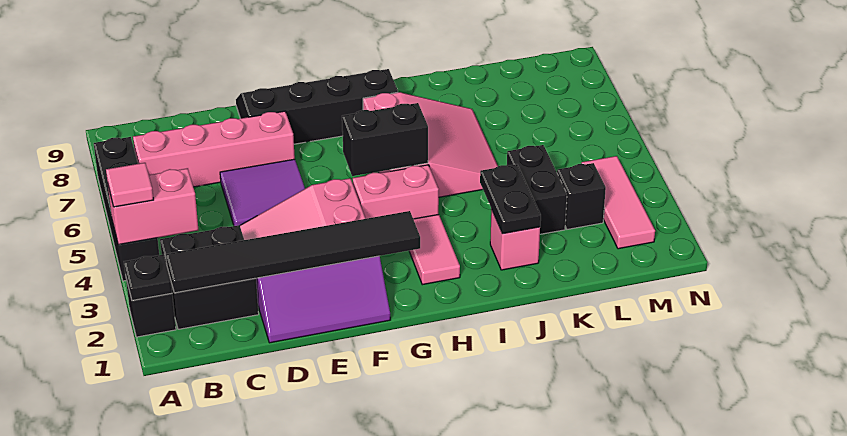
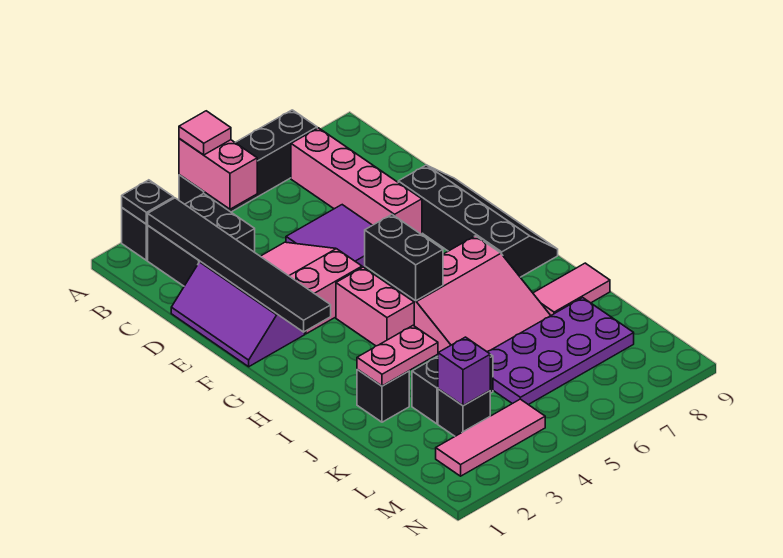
pink tile H2:H3 level 1 -> pink tile J8:J9 level 1
pink brick J2 level 1 -> black brick J2 level 1
black plate J2:J3 level 2 -> pink plate J2:J3 level 2
none -> purple plate K5:L8 level 1
none -> purple brick L3 level 2

